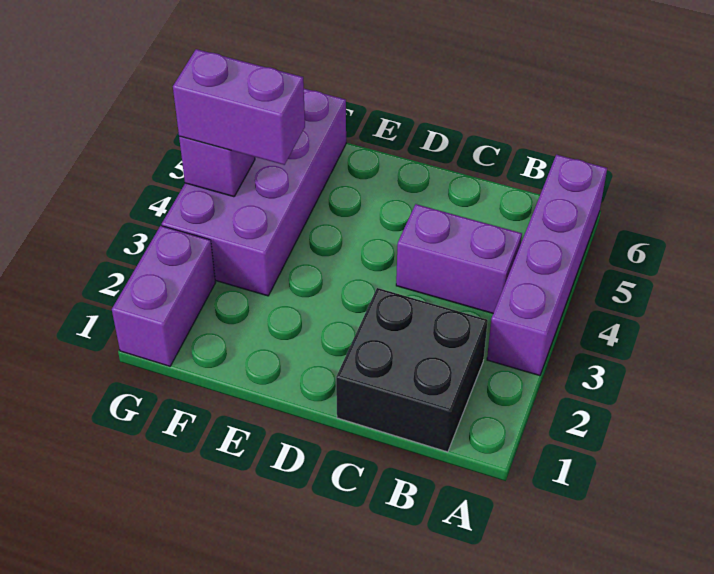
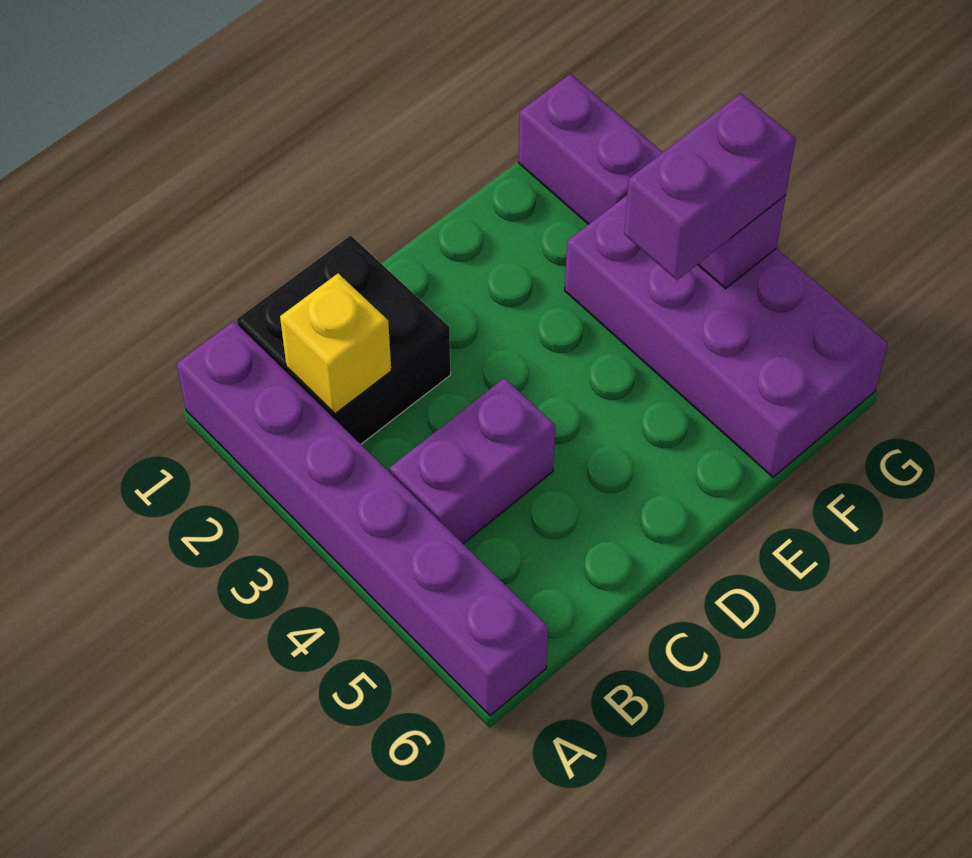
purple brick A3:A6 level 1 -> purple brick A1:A6 level 1
none -> yellow brick B2 level 2

